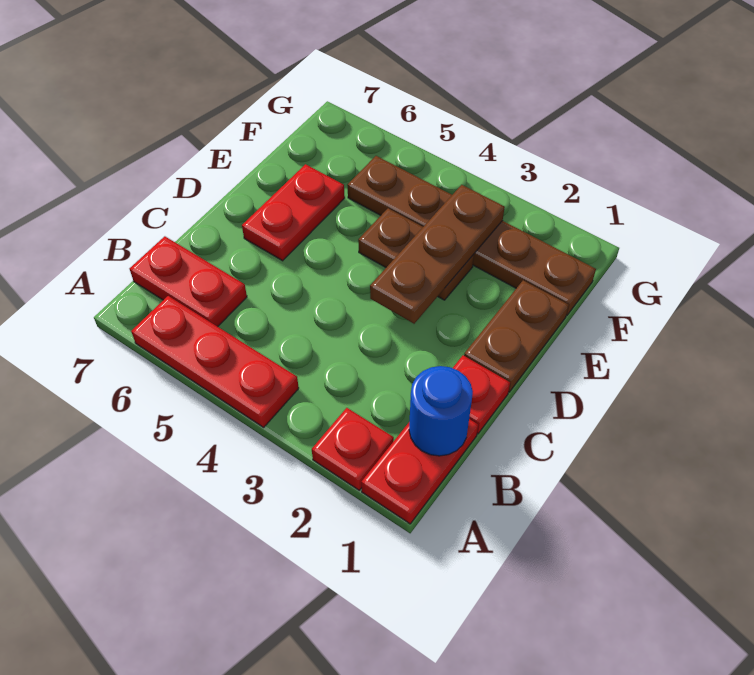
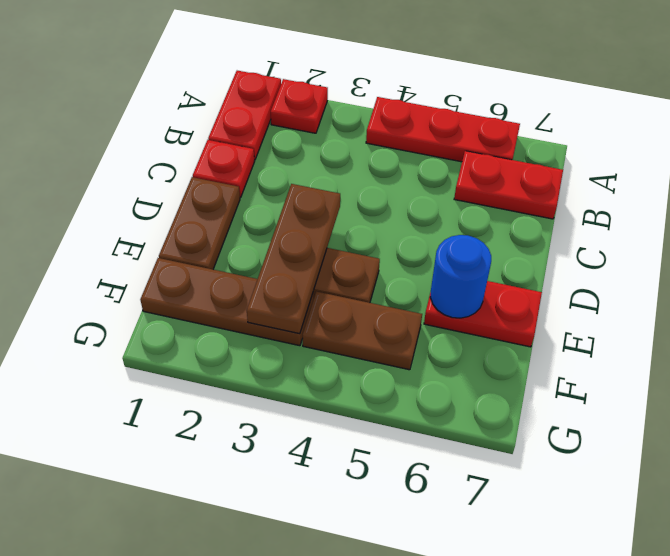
blue round brick B1 level 2 -> blue round brick E6 level 2
red plate D6:E6 level 1 -> red plate E6:E7 level 1

